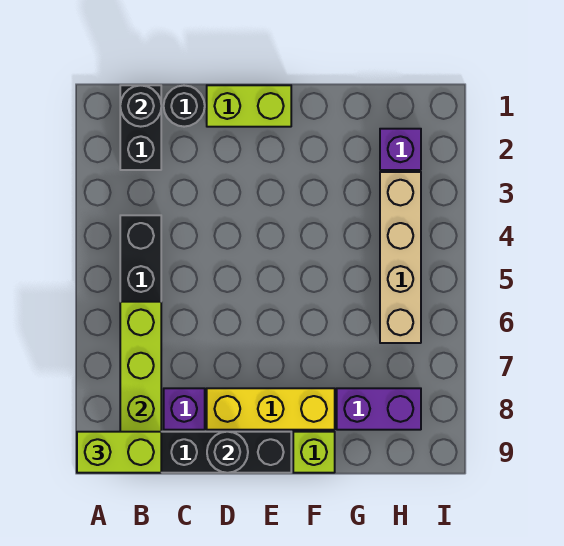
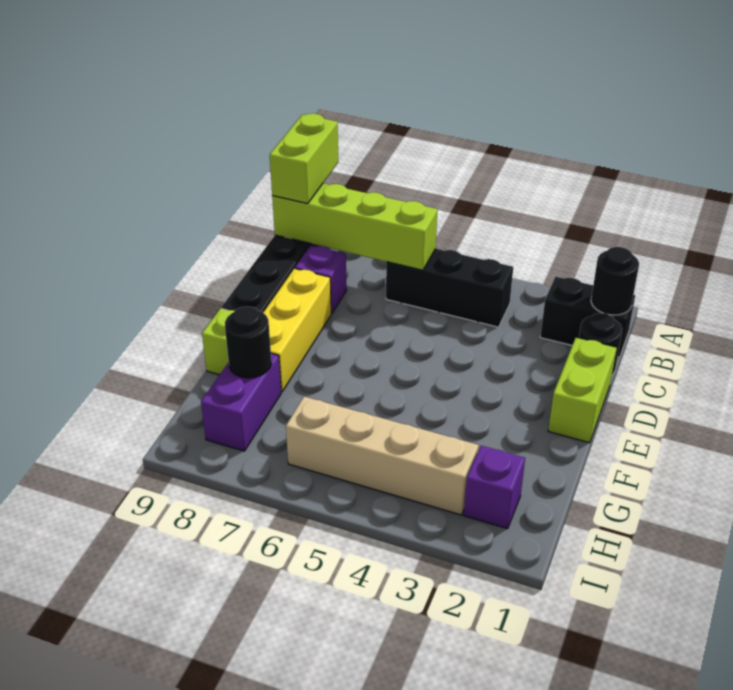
black round brick D9 level 2 -> black round brick G8 level 2

